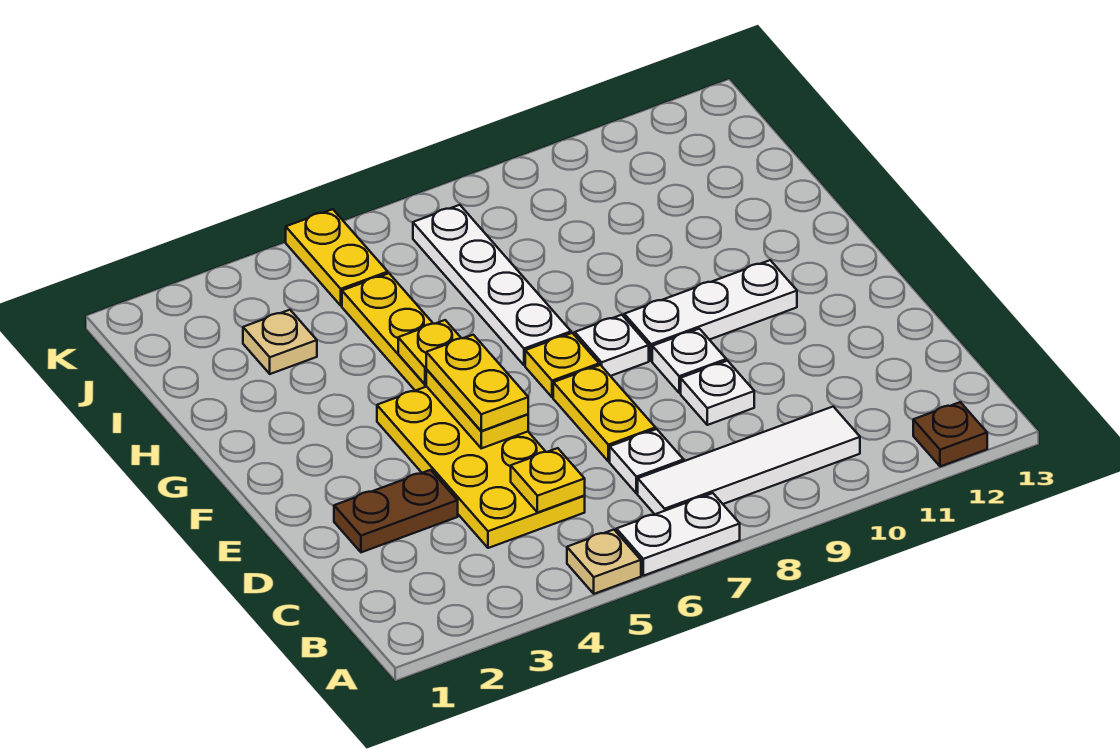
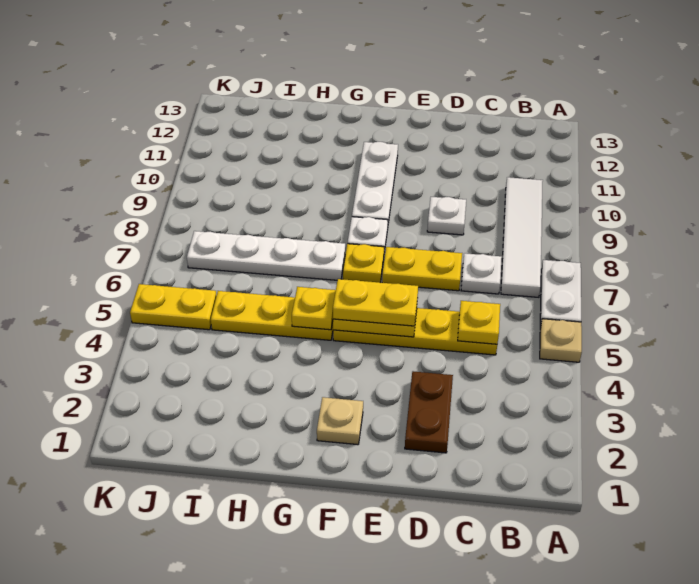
brown plate A12 level 1 -> none
yellow plate C4:F5 level 1 -> yellow plate C5:F5 level 1
white plate E9 level 1 -> none
tan plate I3 level 1 -> tan plate F2 level 1

